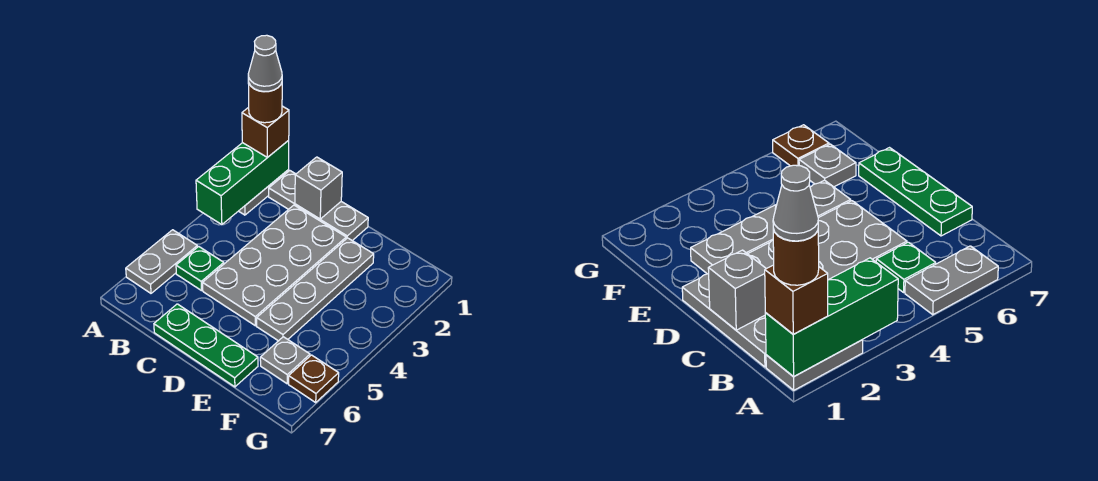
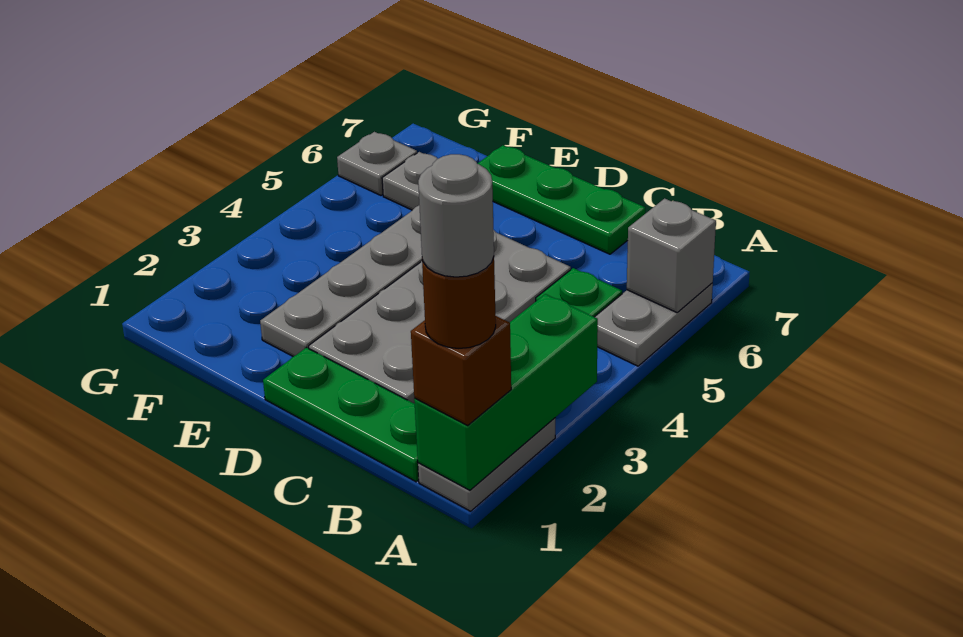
grey cone A1 level 5 -> grey round brick A1 level 5
grey plate B1:D1 level 1 -> green plate B1:D1 level 1
grey brick C1 level 2 -> grey brick A6 level 2
brown plate G6 level 1 -> grey plate G6 level 1

